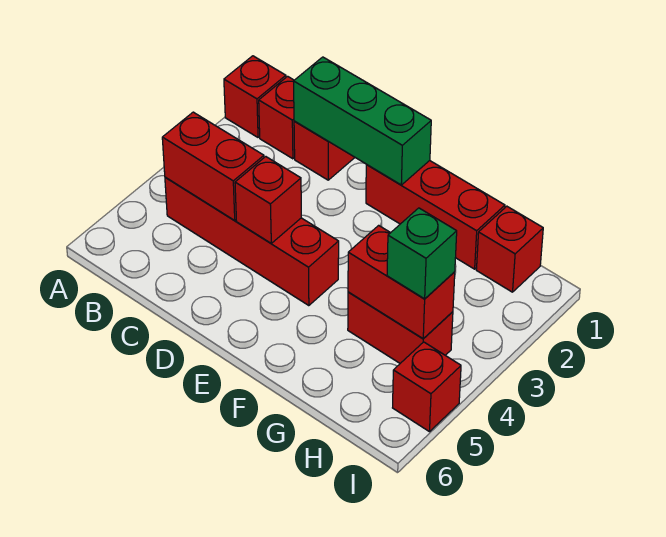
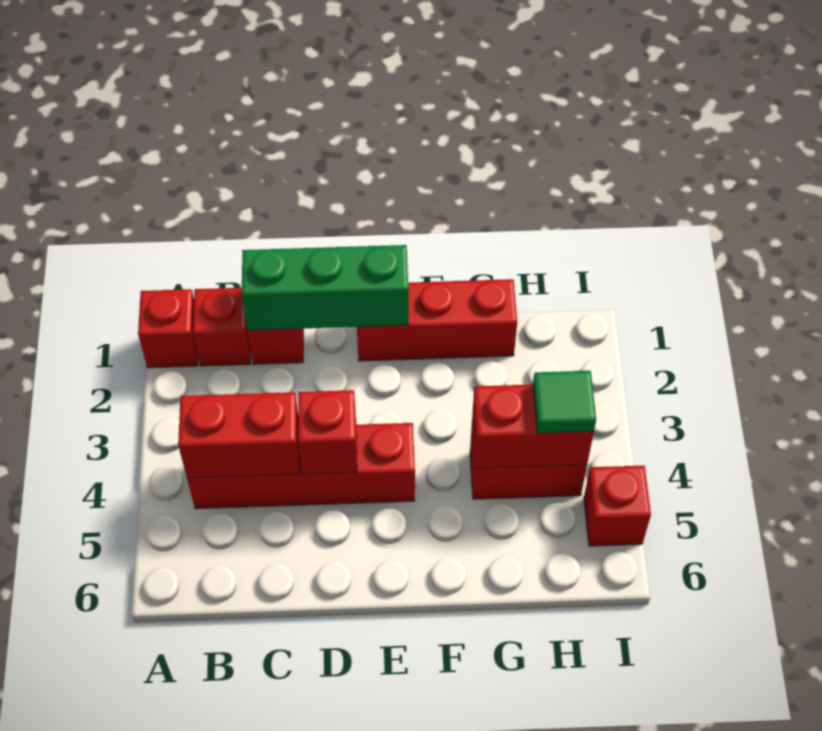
red brick H1 level 1 -> none
green brick H4 level 3 -> green tile H4 level 3

